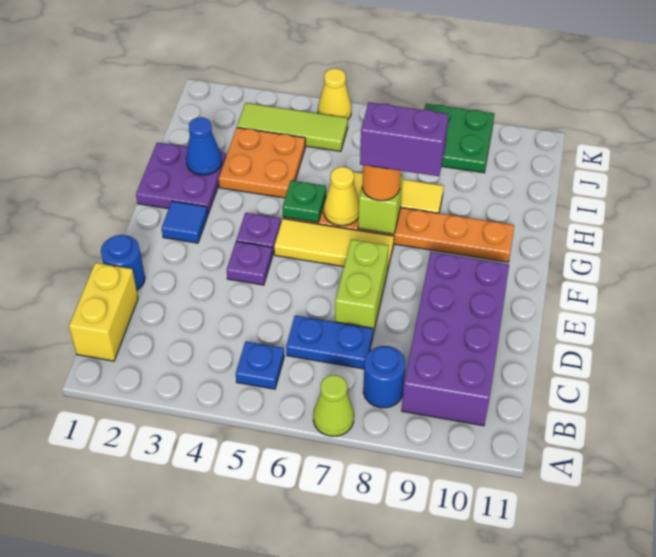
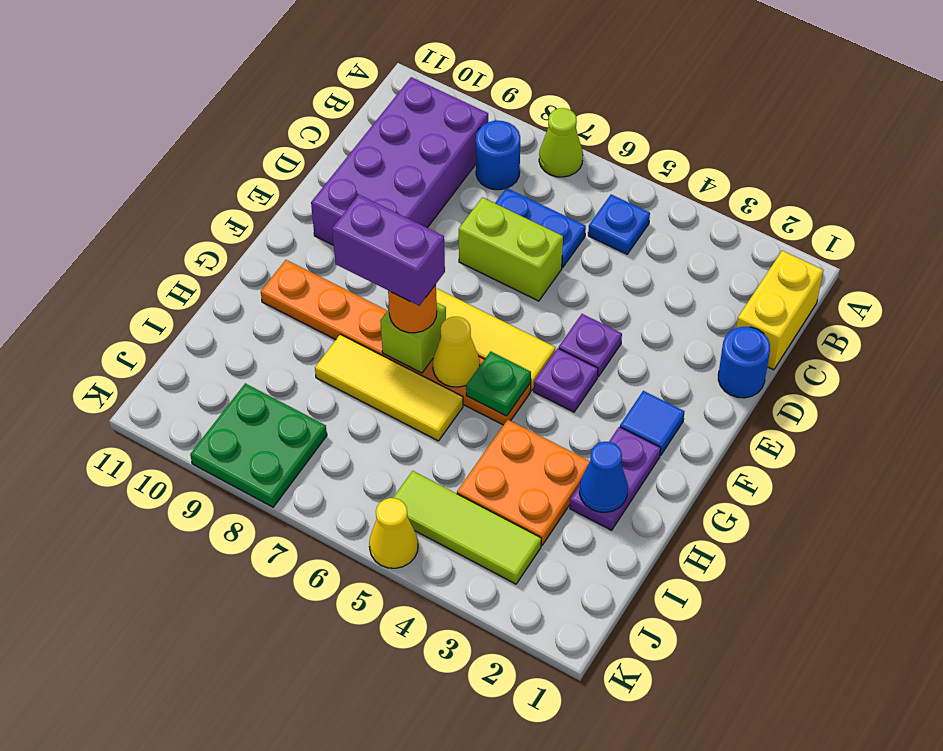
lime brick D7:E7 level 1 -> lime brick D6:D7 level 1
purple plate G1:H2 level 1 -> purple plate G2:H2 level 1

